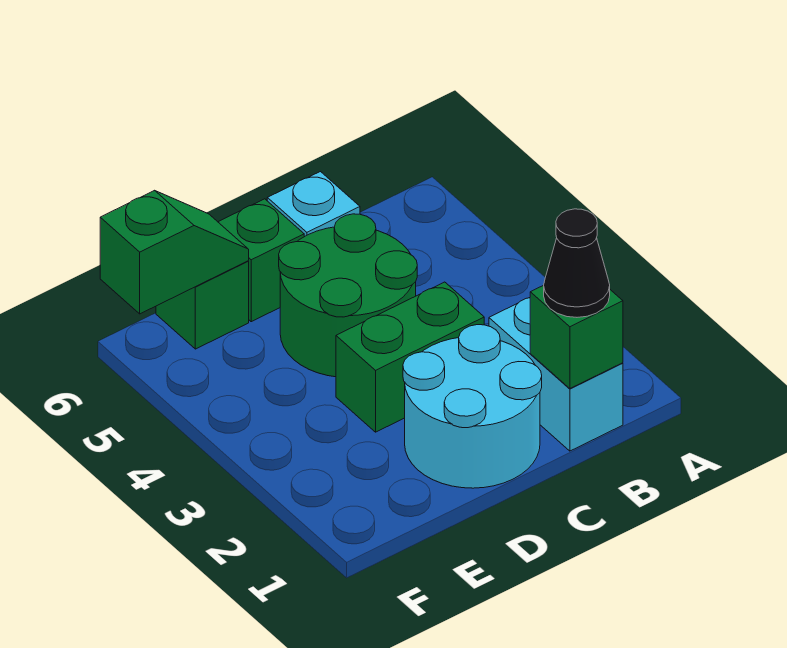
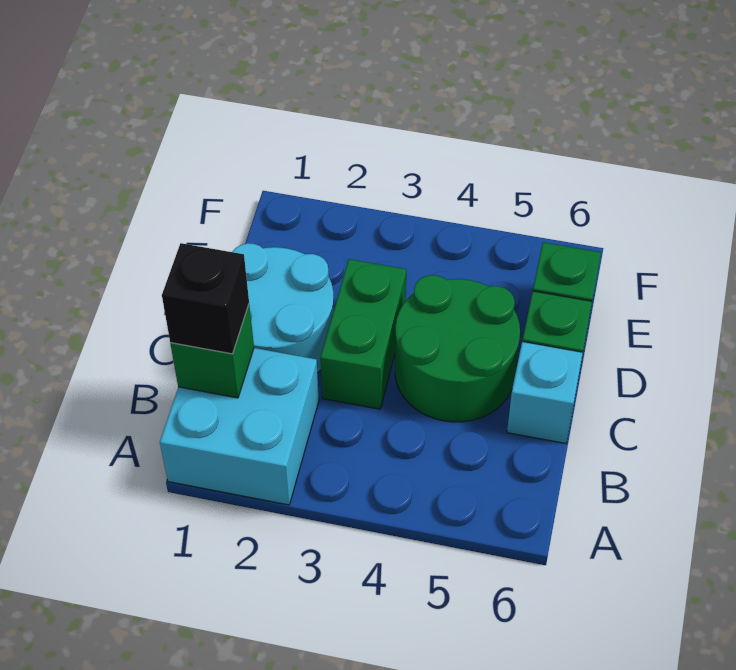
cyan brick B1:B2 level 1 -> cyan brick A1:B2 level 1
black cone B1 level 3 -> black brick B1 level 3
green slope E6:F6 level 2 top F -> none

